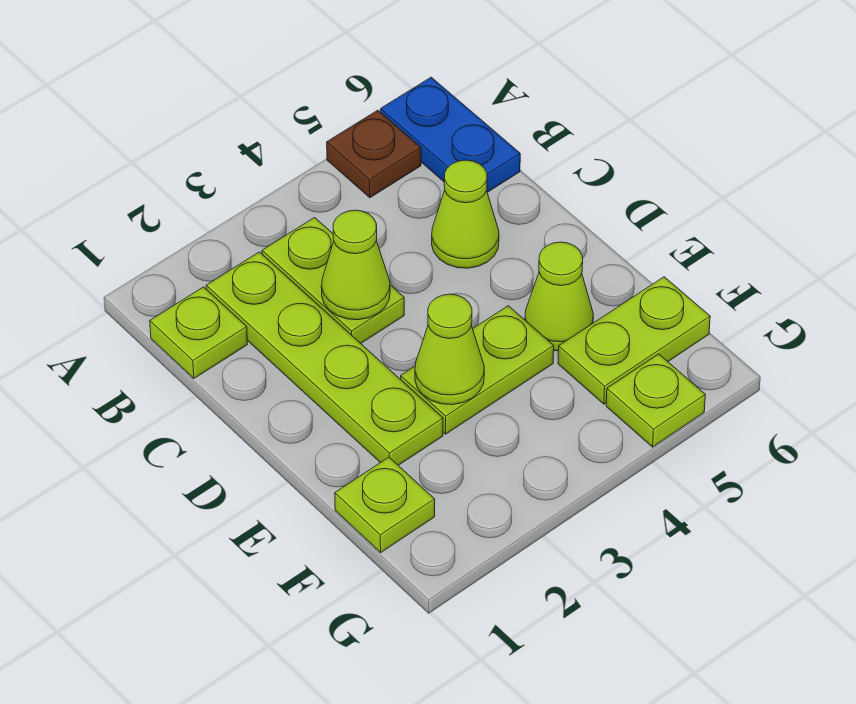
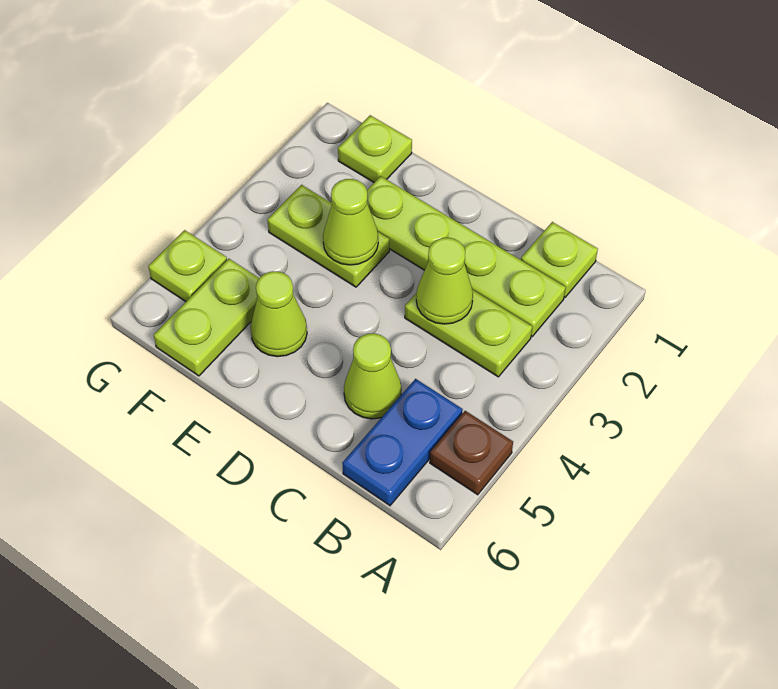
blue plate A6:B6 level 1 -> blue plate B5:B6 level 1
lime plate E3:E4 level 1 -> lime plate E3:F3 level 1

